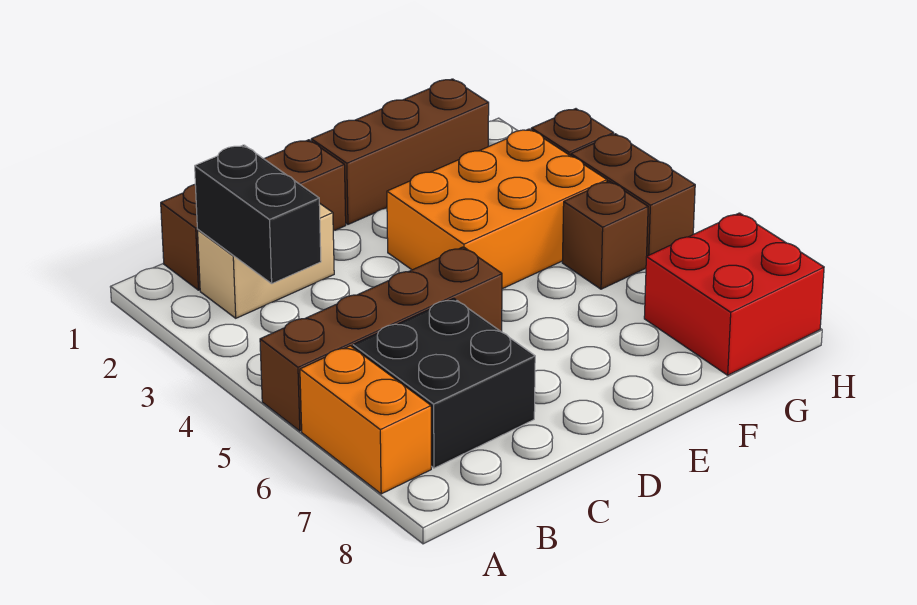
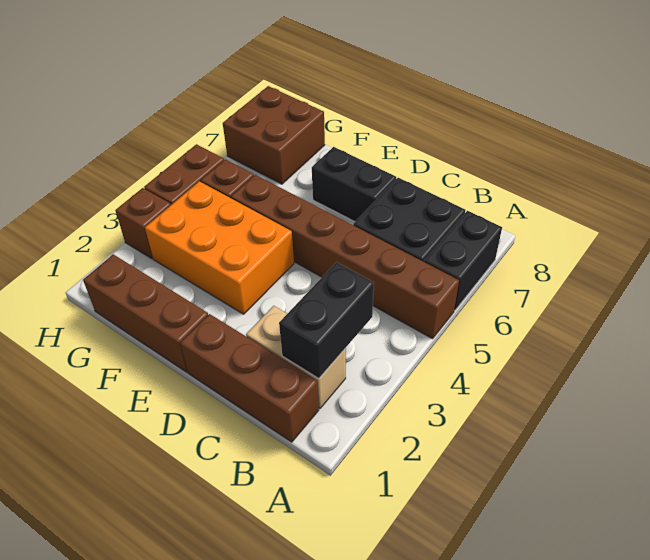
brown brick A5:D5 level 1 -> brown brick A5:F5 level 1
orange brick A6:A7 level 1 -> black brick A6:A7 level 1
none -> black brick D7:E7 level 1
red brick G7:H8 level 1 -> brown brick G7:H8 level 1

